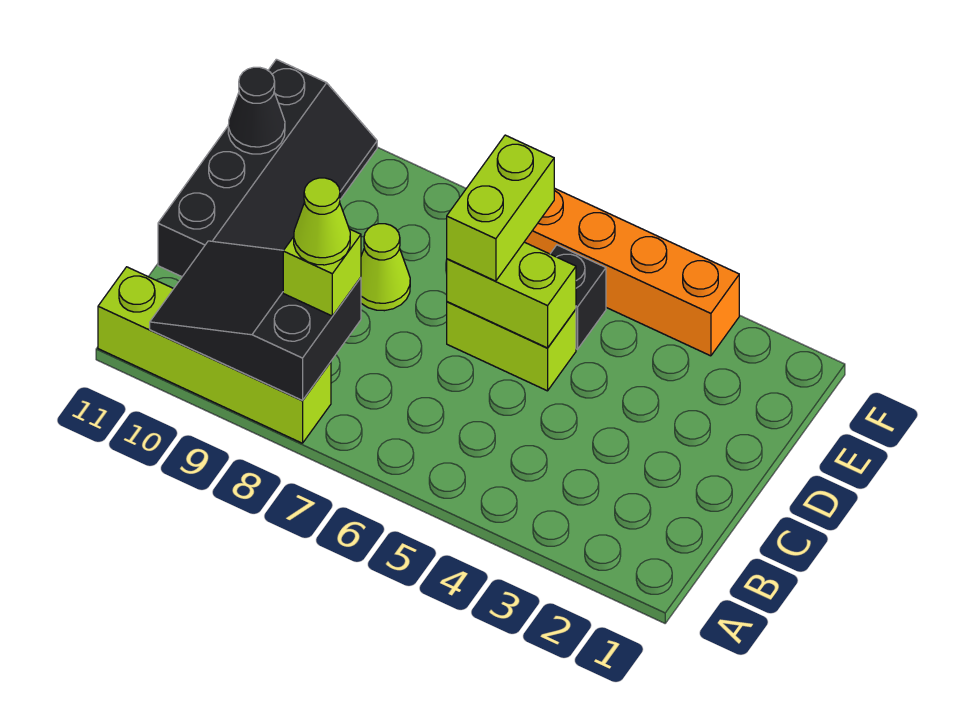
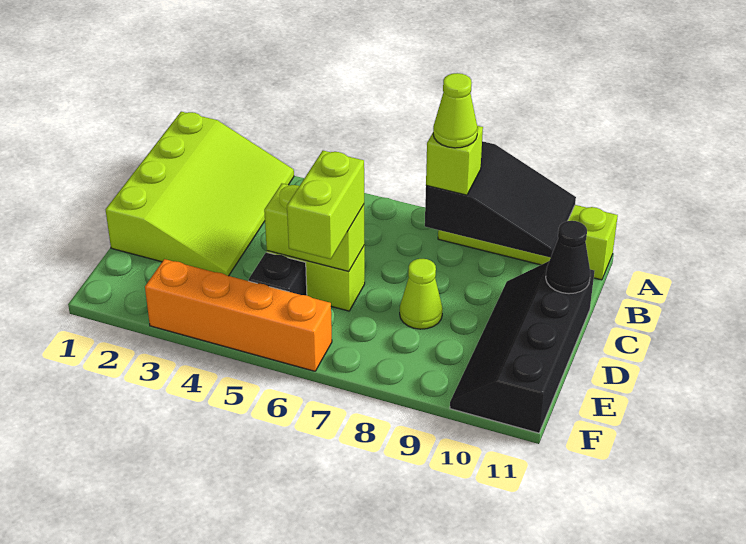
none -> lime slope A1:D3 level 1 top 1
black cone E11 level 2 -> black cone C11 level 2

